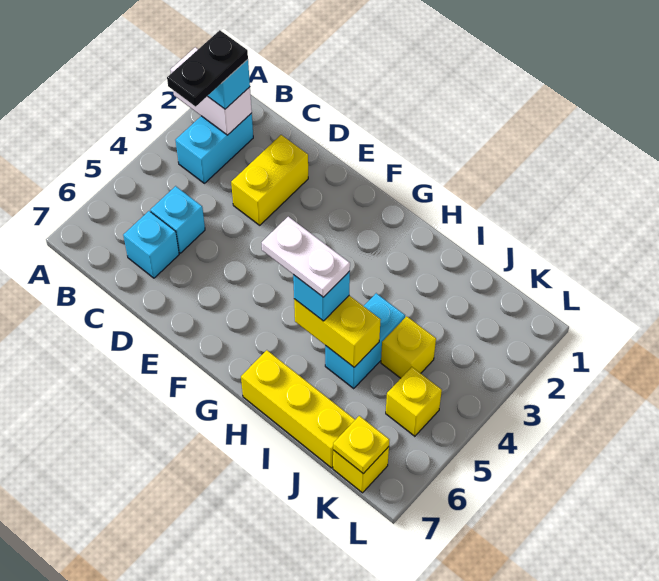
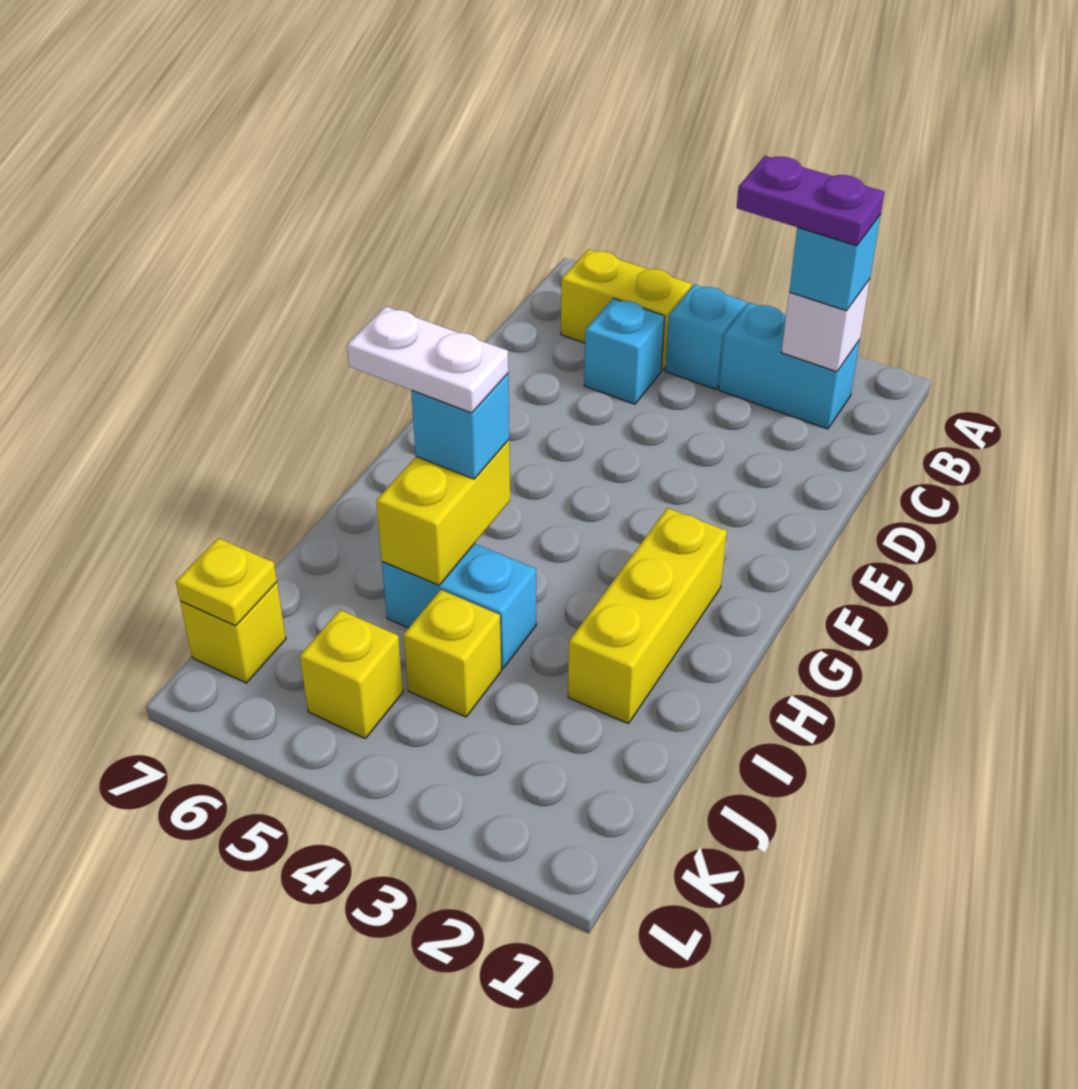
white brick A2:B2 level 2 -> white brick B2 level 2
black plate B2:B3 level 4 -> purple plate B2:B3 level 4
cyan brick C6 level 1 -> cyan brick B4 level 1
yellow brick D2:D3 level 1 -> yellow brick B5:B6 level 1
white plate G5:H5 level 4 -> white plate H5:H6 level 4
yellow brick H7:J7 level 1 -> yellow brick G2:I2 level 1

